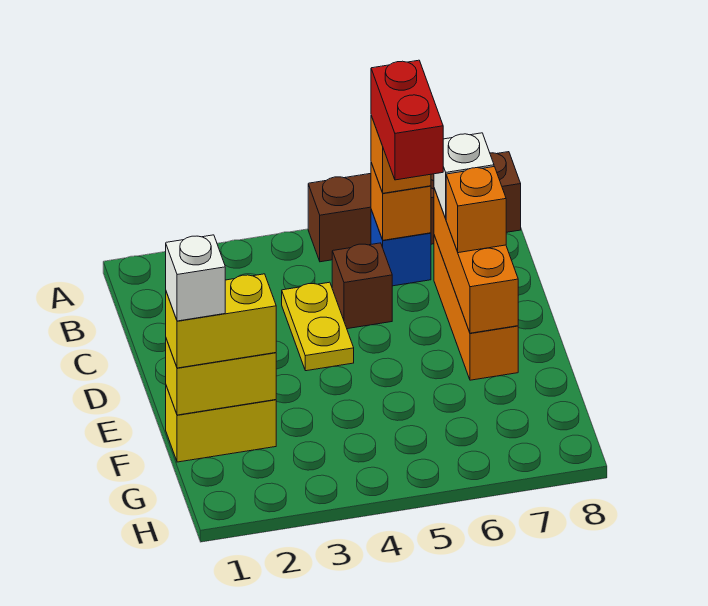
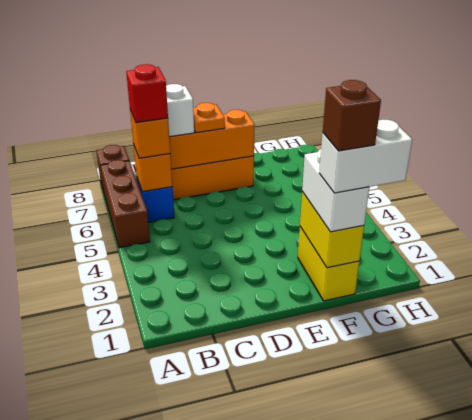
red brick B6:C6 level 4 -> red brick B6 level 4
yellow plate C4:D4 level 1 -> none
brown brick C5 level 1 -> brown brick F1 level 5
orange brick D7 level 3 -> orange plate D7 level 3
yellow brick F1:F2 level 3 -> white brick F1:F2 level 3
white brick F1 level 4 -> white brick F1:G1 level 4

